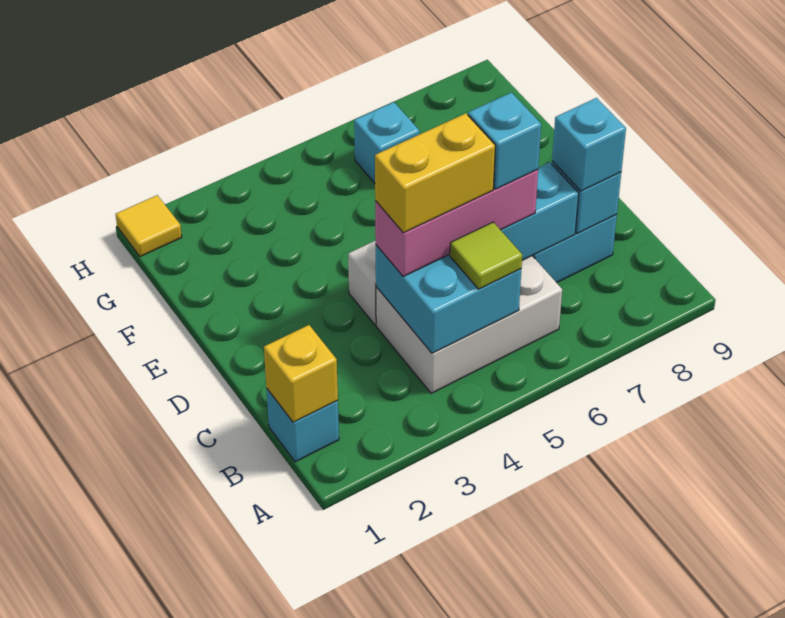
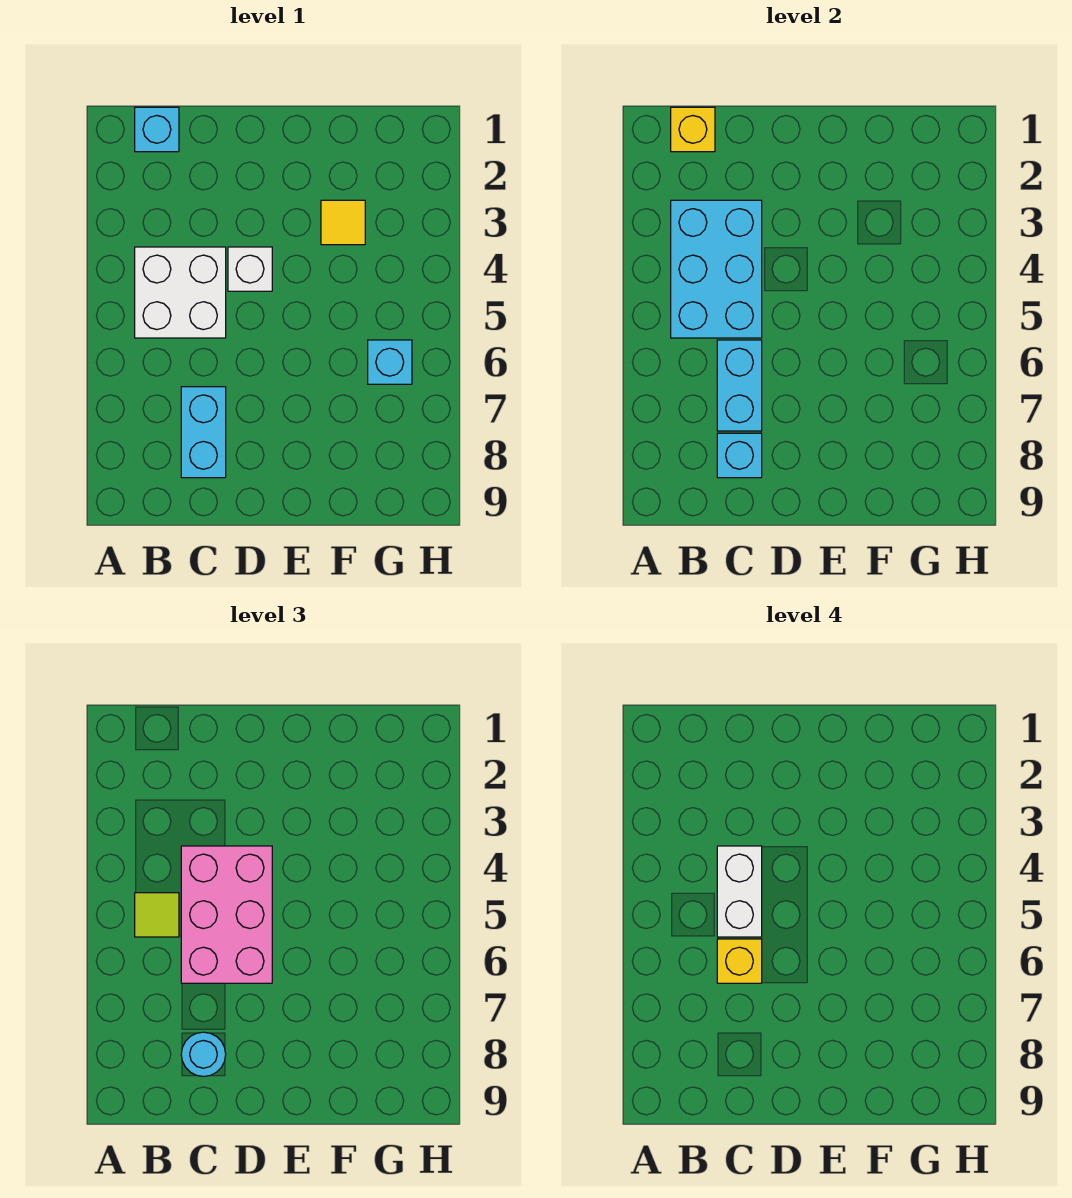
white brick B4:C6 level 1 -> white brick B4:C5 level 1
cyan brick B4:C5 level 2 -> cyan brick B3:C5 level 2
pink brick C4:C6 level 3 -> pink brick C4:D6 level 3
yellow brick C4:C5 level 4 -> white brick C4:C5 level 4
cyan brick C6 level 4 -> yellow brick C6 level 4
cyan brick C8 level 3 -> cyan round brick C8 level 3
yellow tile H1 level 1 -> yellow tile F3 level 1

